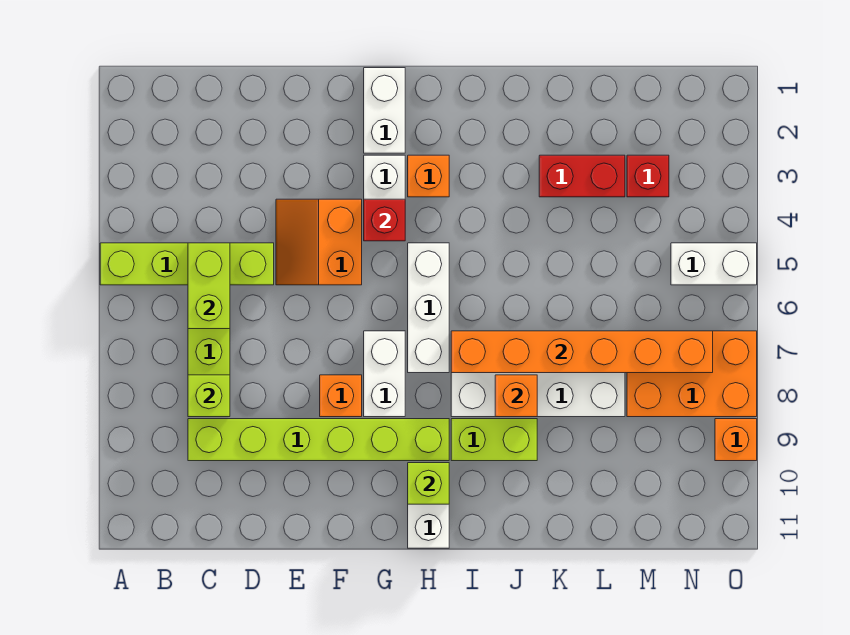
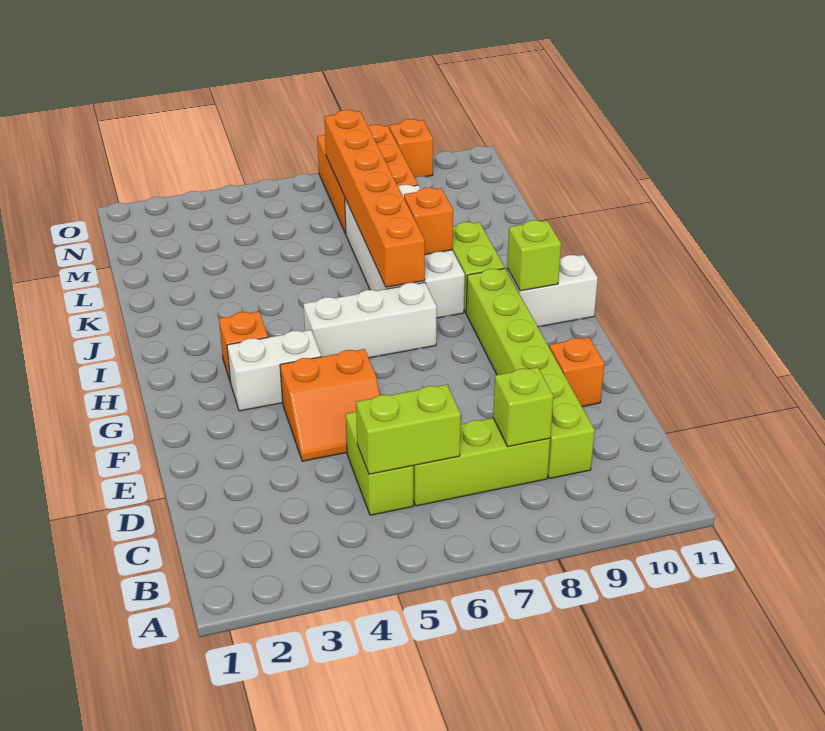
lime brick A5:D5 level 1 -> lime brick C5:D5 level 1
orange brick F8 level 1 -> orange brick E10 level 1
white brick G1:G2 level 1 -> none
red brick G4 level 2 -> none
white brick G7:G8 level 1 -> none
red brick K3:L3 level 1 -> none
red brick M3 level 1 -> none
white brick N5:O5 level 1 -> none

